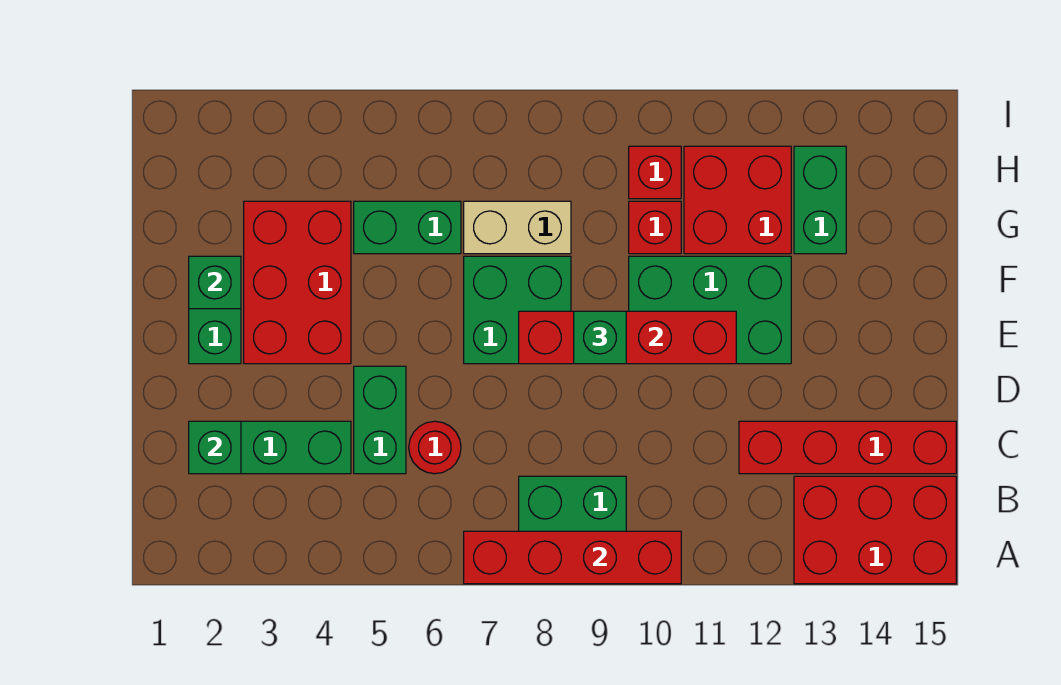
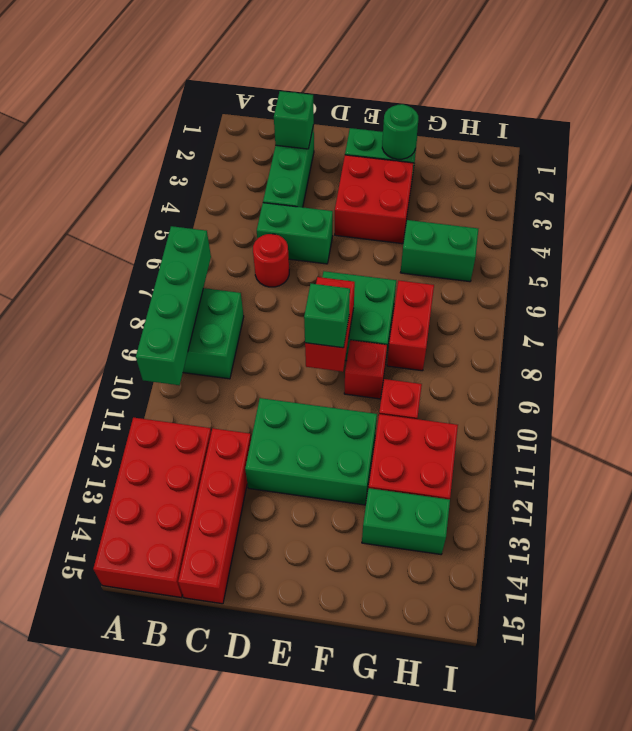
red brick A7:A10 level 2 -> green brick A7:A10 level 2
red brick A13:B15 level 1 -> red brick A12:B15 level 1
red brick E3:G4 level 1 -> red brick E3:F4 level 1
red brick E8:E11 level 2 -> red brick E8:E9 level 2
green brick E10:F12 level 1 -> green brick D11:F12 level 1
green brick F2 level 2 -> green round brick F2 level 2
green brick G5:G6 level 1 -> green brick G5:H5 level 1
tan brick G7:G8 level 1 -> red brick G7:G8 level 1
red brick H10 level 1 -> red brick F9 level 1

